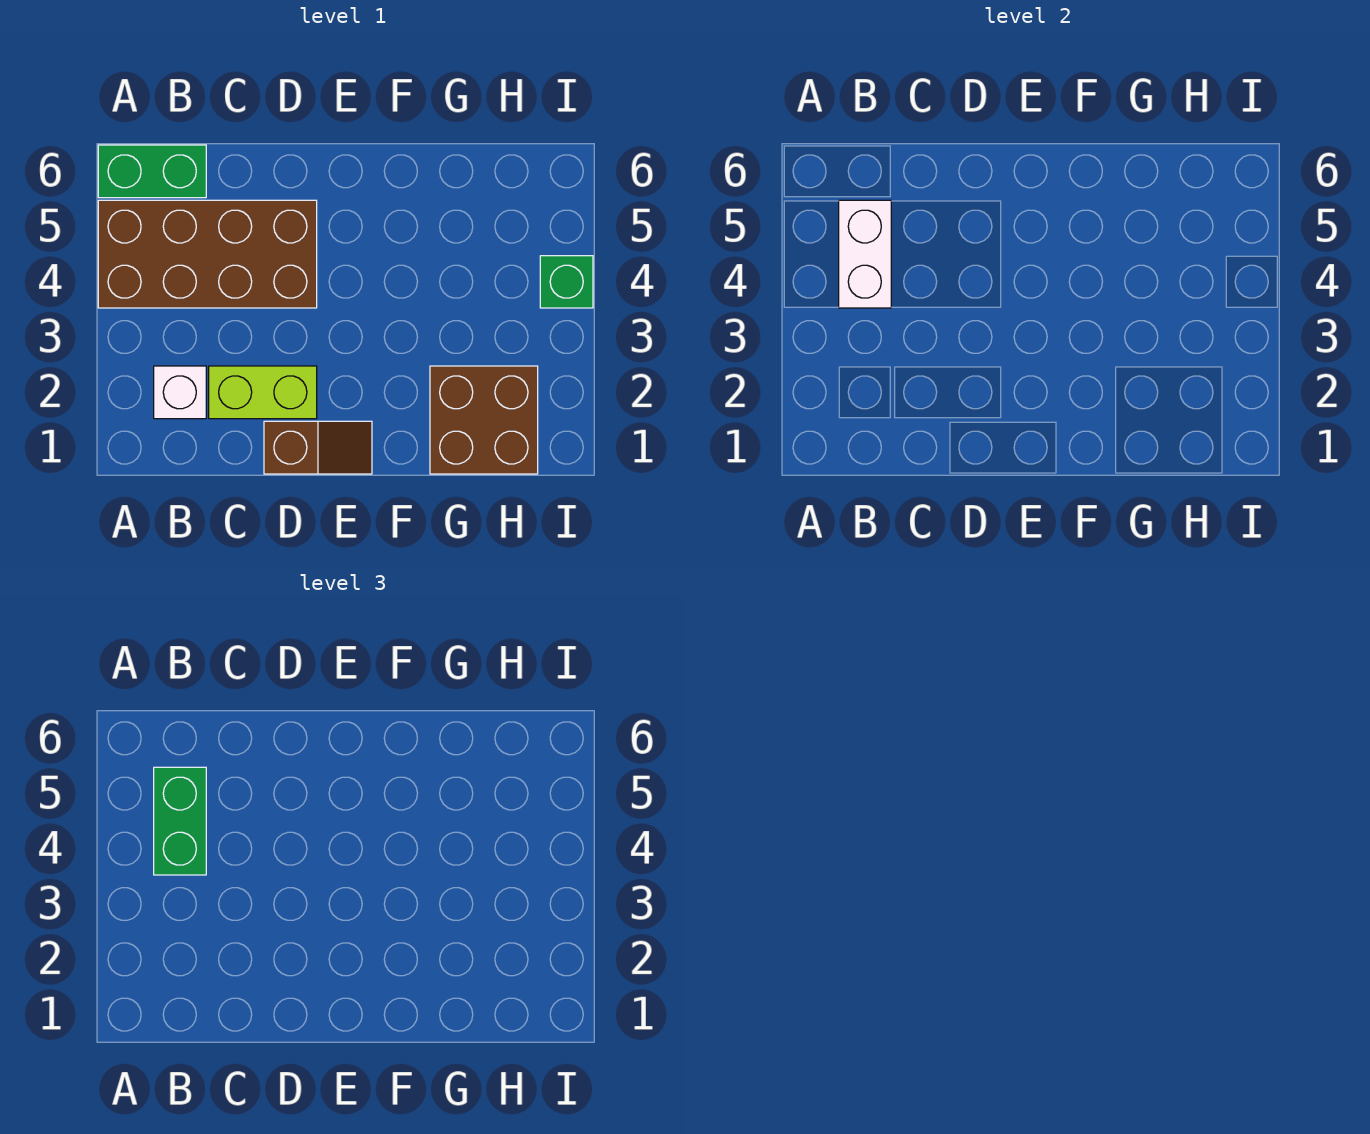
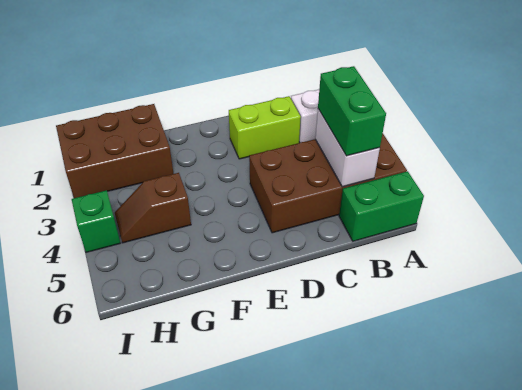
brown slope D1:E1 level 1 top D -> brown slope G4:H4 level 1 top G
brown brick G1:H2 level 1 -> brown brick G1:I2 level 1

